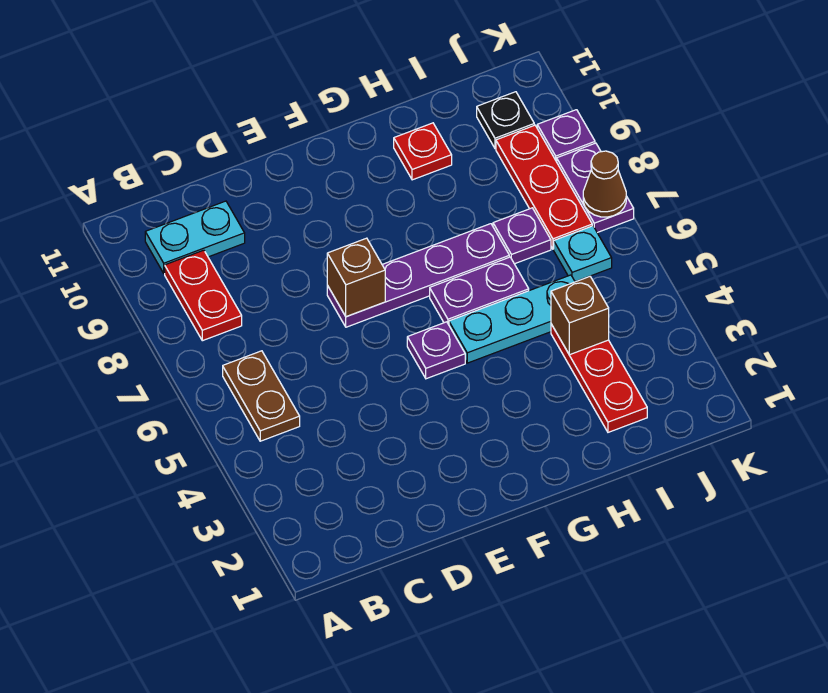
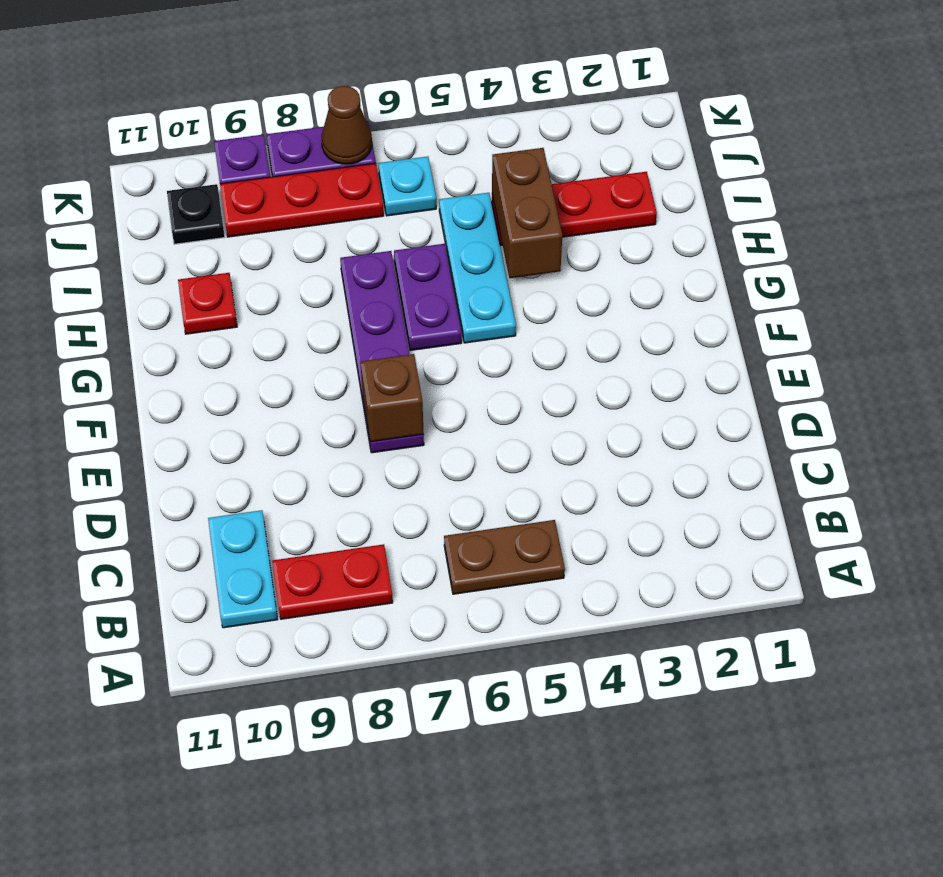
purple plate F5 level 1 -> none
brown brick I4 level 2 -> brown brick H4:I4 level 2
purple plate I7 level 1 -> none

